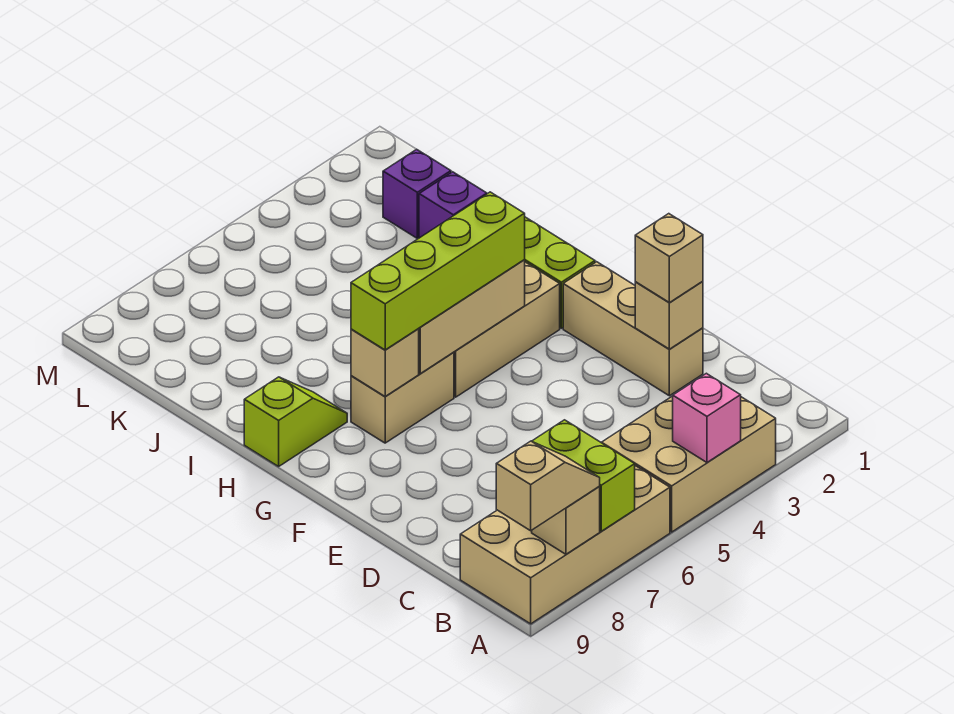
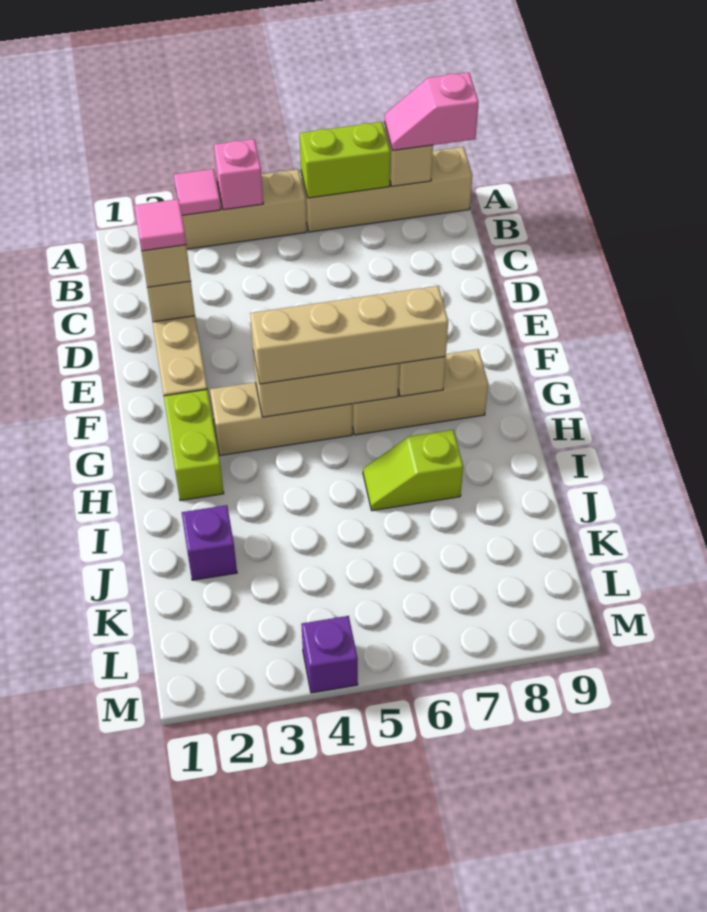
tan brick A3:B5 level 1 -> tan brick A3:A5 level 1
none -> pink tile A3 level 2
tan brick A6:B9 level 1 -> tan brick A6:A9 level 1
lime brick A7:B7 level 2 -> lime brick A6:A7 level 2
tan slope A8:A9 level 3 top 9 -> pink slope A8:A9 level 3 top 9
none -> pink tile D2 level 4
lime brick G4:G7 level 3 -> tan brick G4:G7 level 3
tan brick G6:G7 level 1 -> tan brick G6:G8 level 1
lime slope H8:H9 level 1 top 9 -> lime slope I6:I7 level 1 top 7
purple brick K2 level 1 -> purple brick M4 level 1

